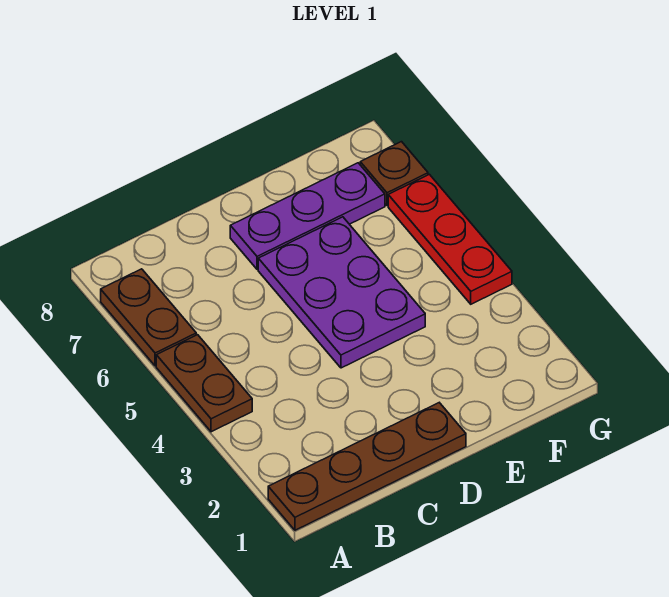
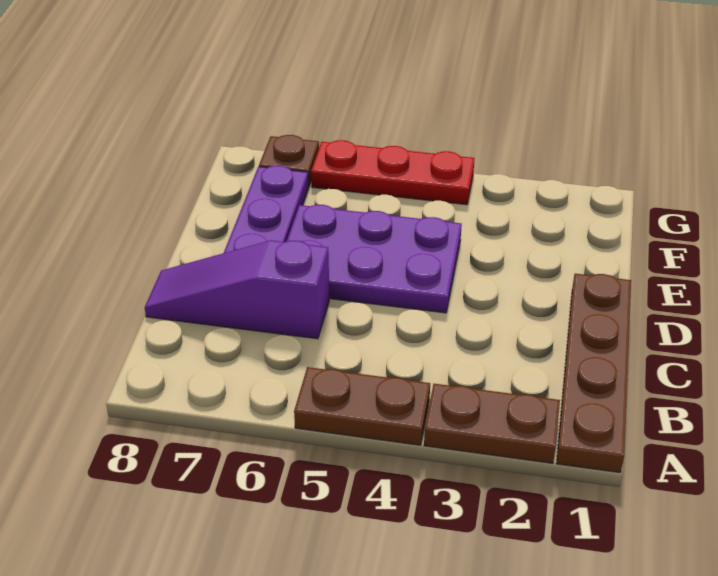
brown plate A6:A7 level 1 -> brown plate A2:A3 level 1
none -> purple slope C6:C8 level 1 top 6

